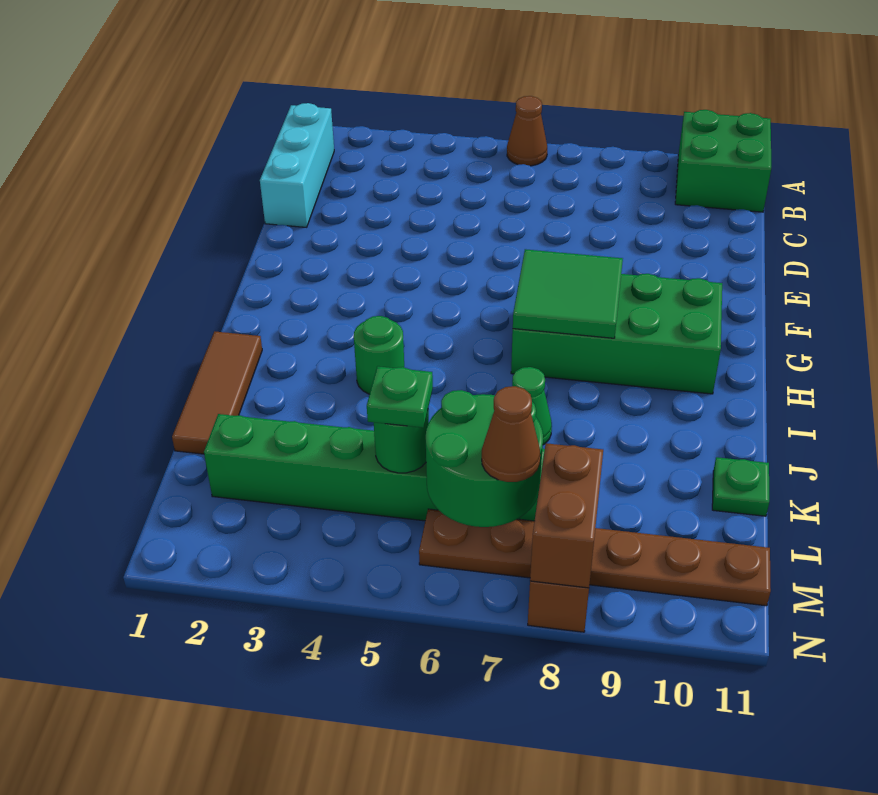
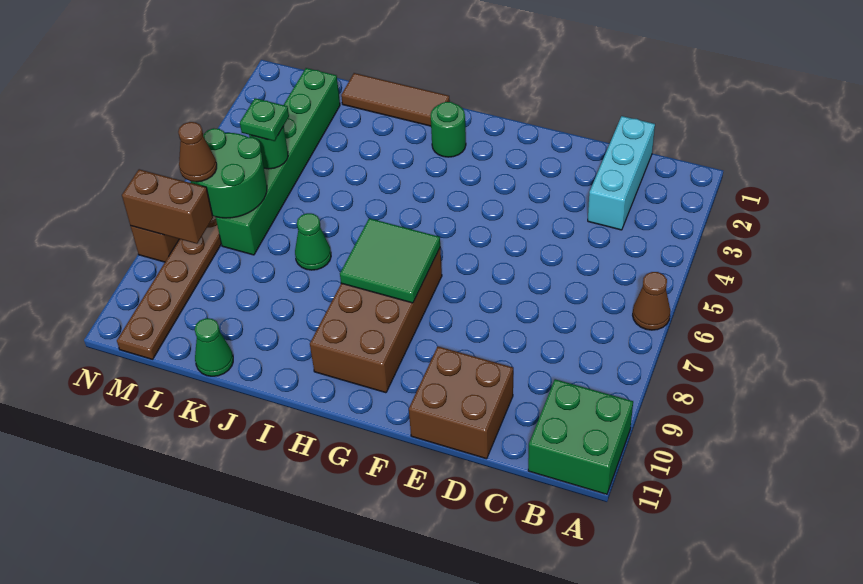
cyan brick B1:D1 level 1 -> cyan brick C1:C3 level 1
none -> brown brick D10:E11 level 1
green brick G7:H10 level 1 -> brown brick G7:H10 level 1
green round brick I4 level 1 -> green round brick H2 level 1
green plate K11 level 1 -> green cone K11 level 1

